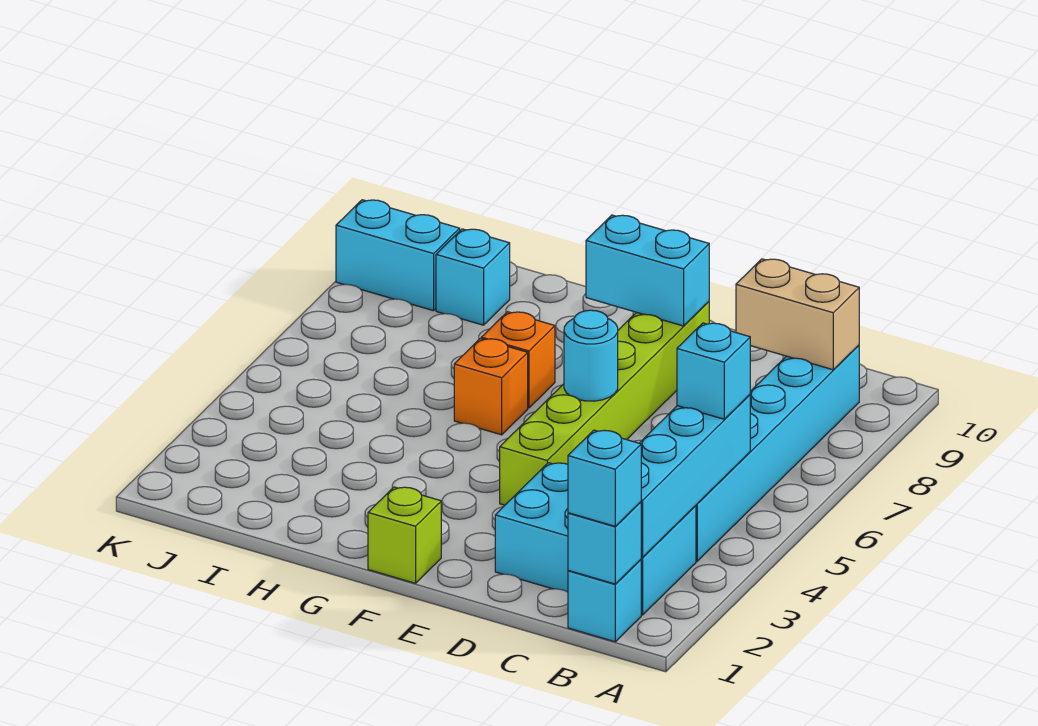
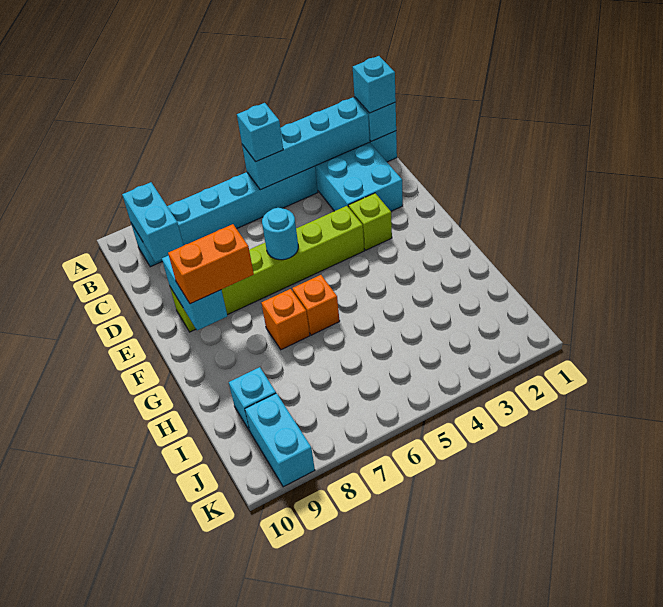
tan brick B9:C9 level 2 -> cyan brick B9:C9 level 2
lime brick F1 level 1 -> lime brick E3 level 1
none -> orange brick F8:F9 level 3

